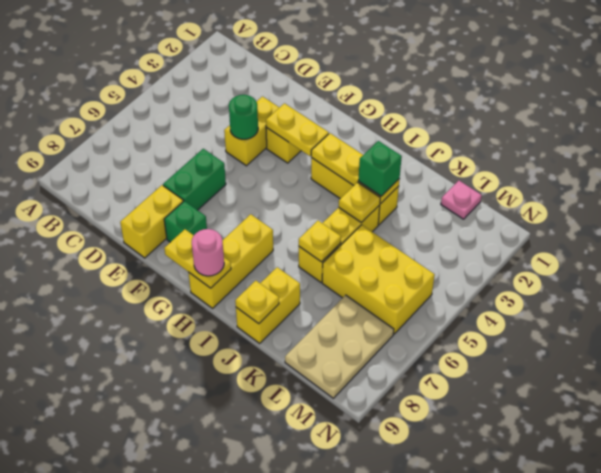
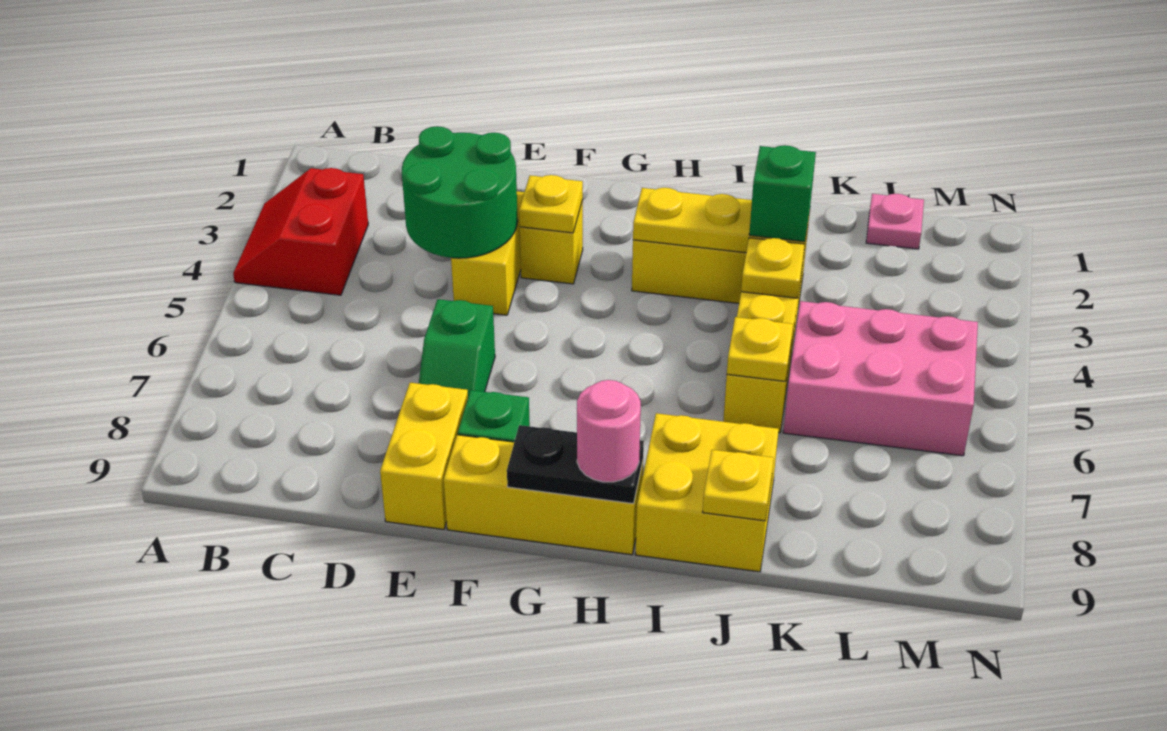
none -> red slope A3:B4 level 1 top B
green round brick E4 level 2 -> green round brick D3:E4 level 2
green brick E6:E7 level 1 -> green slope E6:E7 level 1 top 6
yellow plate F3:G3 level 2 -> yellow plate F3 level 2
yellow plate G9:H9 level 2 -> black plate G9:H9 level 2
yellow brick H7:H9 level 1 -> yellow brick F9:H9 level 1
yellow brick J8:J9 level 1 -> yellow brick I8:J9 level 1
yellow brick K5:M6 level 1 -> pink brick K5:M6 level 1
tan plate L7:M9 level 1 -> none

